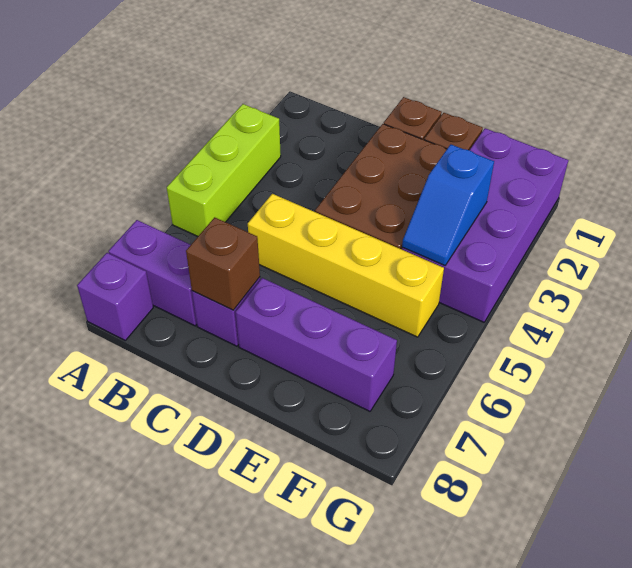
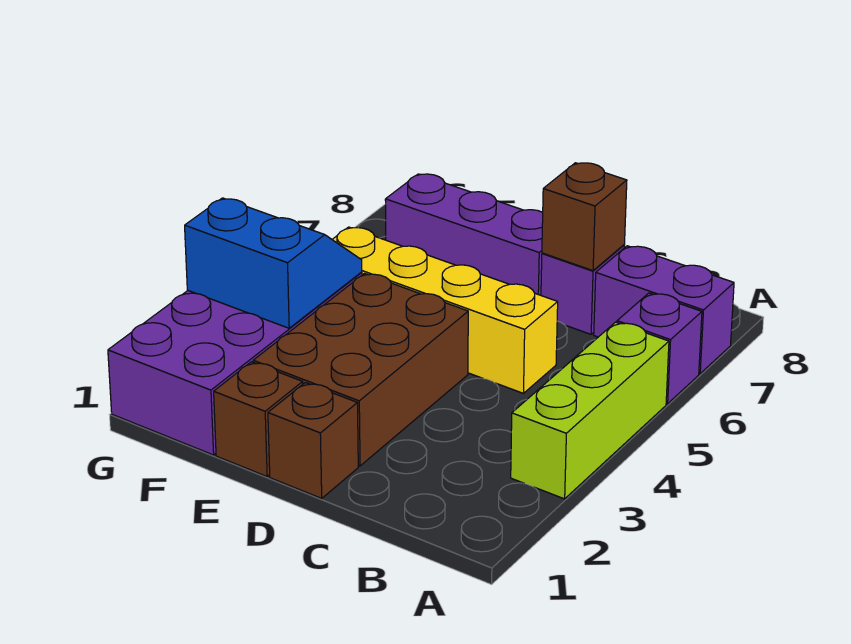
purple brick A8 level 1 -> purple brick A6 level 1
blue slope F3:F4 level 2 top 3 -> blue slope F3:G4 level 2 top 3

